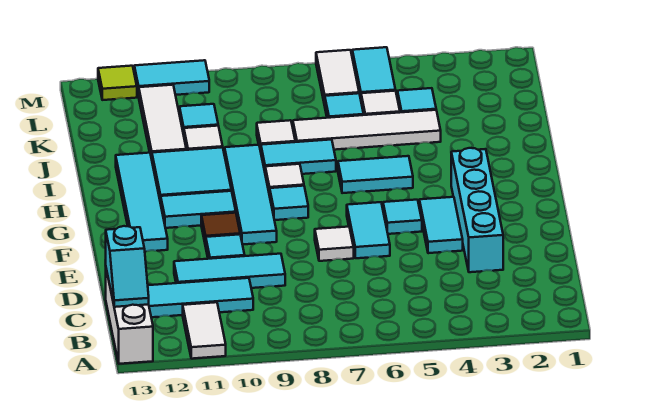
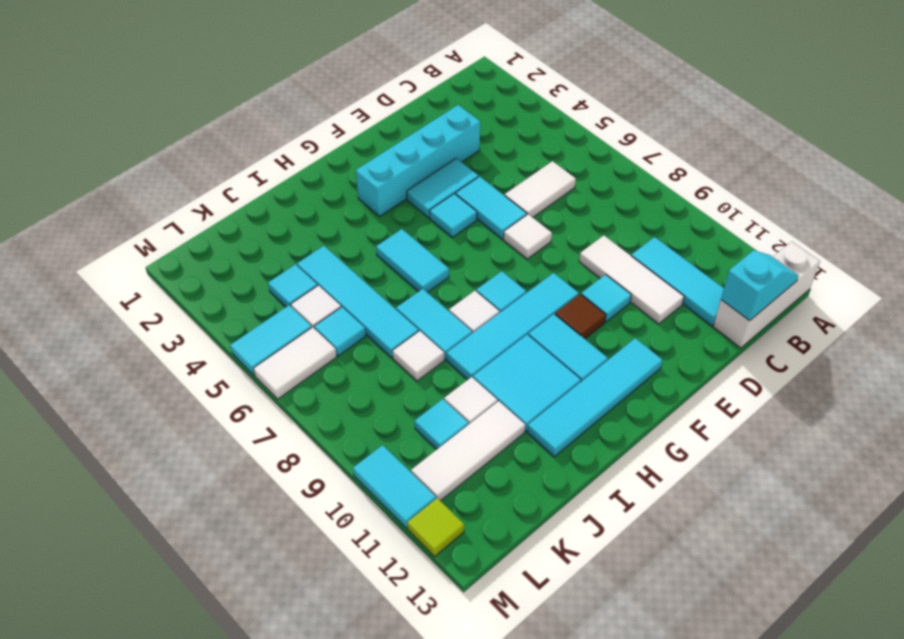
white tile A11:B11 level 1 -> white tile C6:D6 level 1
cyan tile D9:D11 level 1 -> white tile D9:D11 level 1
cyan tile E6:F6 level 1 -> cyan tile E5:E6 level 1
white tile J4:J7 level 1 -> cyan tile J4:J7 level 1

